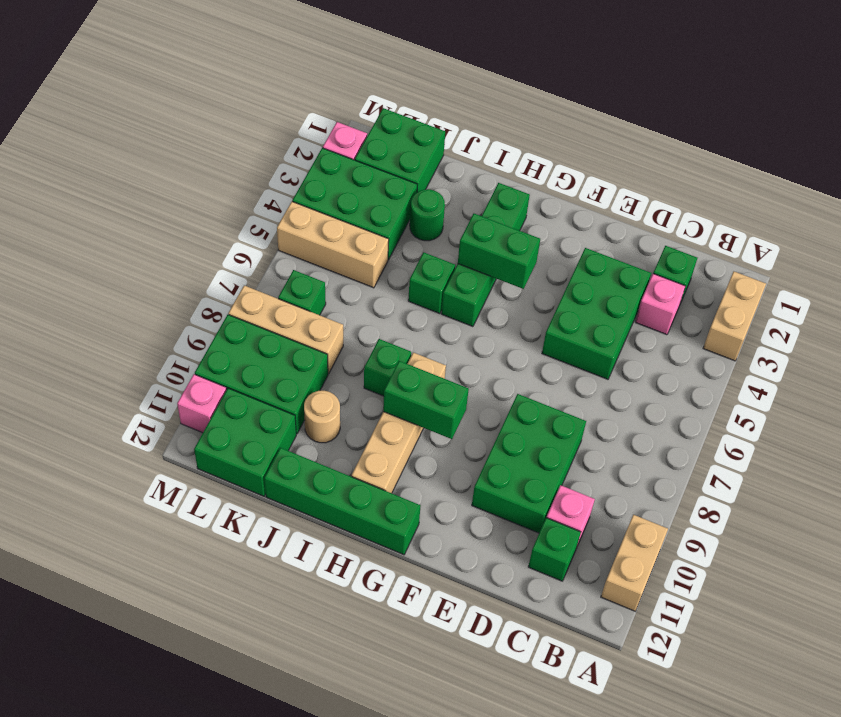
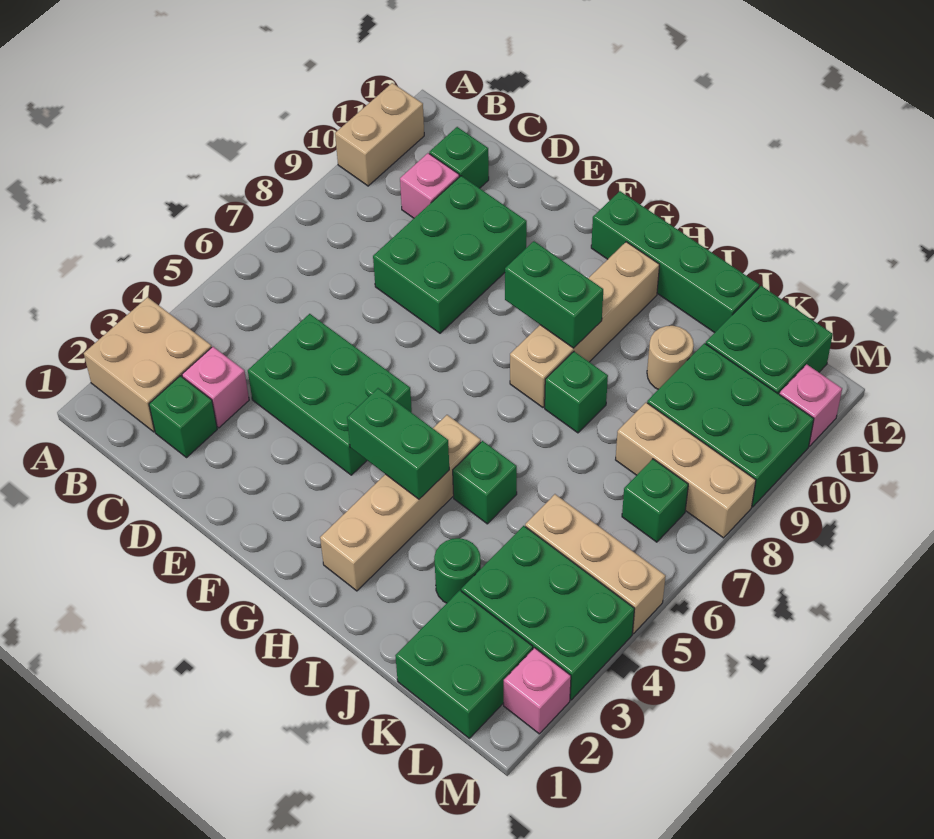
tan brick A2:A3 level 1 -> tan brick A2:B3 level 1
green brick D3:E5 level 1 -> green brick D4:F5 level 1
green brick H2:H5 level 1 -> tan brick H2:H5 level 1

